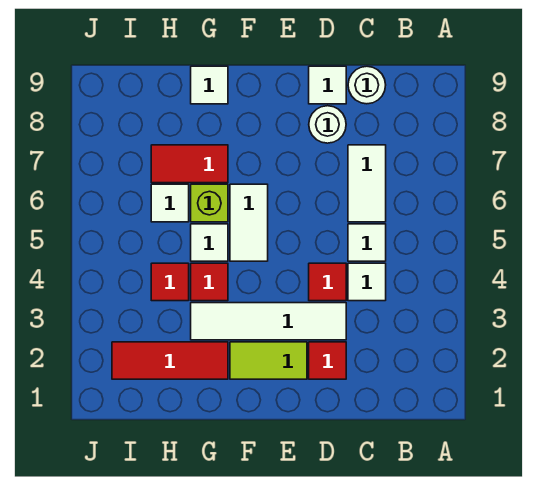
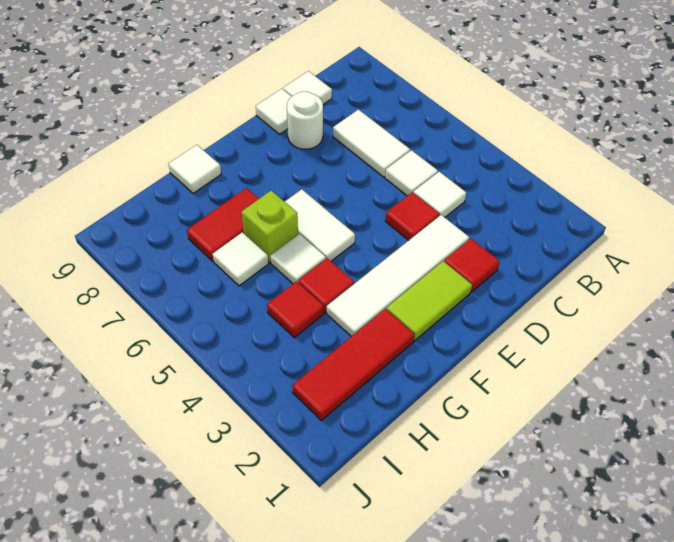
white round brick C9 level 1 -> white tile C9 level 1

